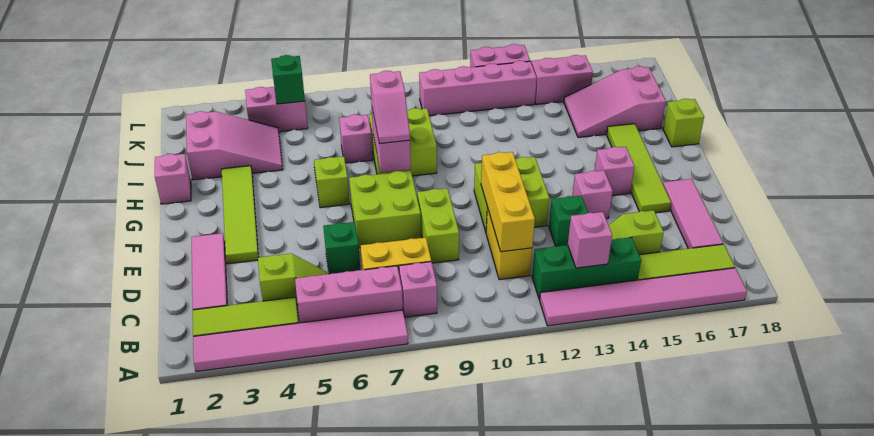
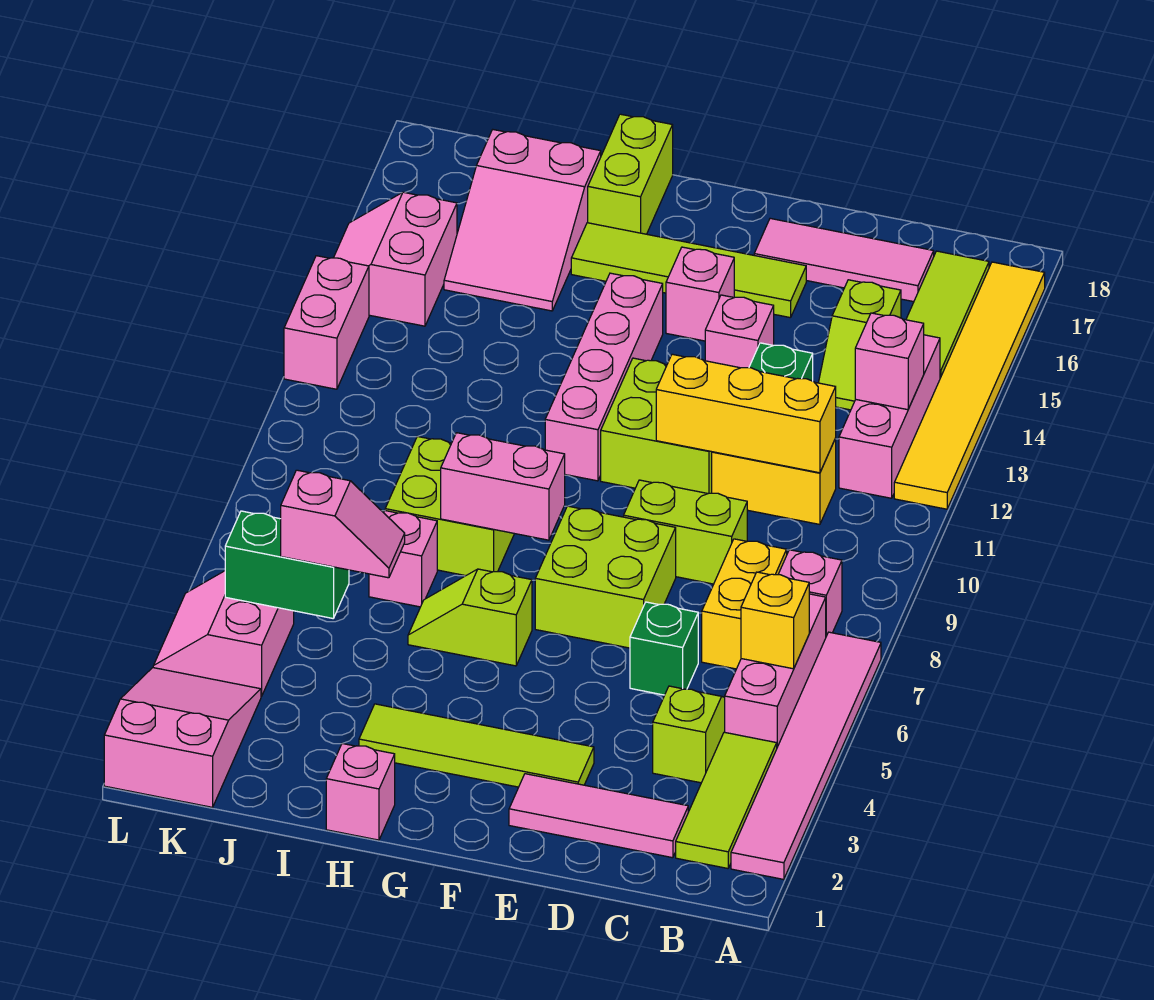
pink tile A12:A17 level 1 -> yellow tile A12:A17 level 1
none -> yellow brick B6 level 2
green brick B12:B14 level 1 -> pink brick B12:B14 level 1
pink slope G8:H8 level 3 top H -> pink slope I5:J5 level 3 top J
lime brick H18 level 1 -> lime brick H17:H18 level 1
pink slope I2:J4 level 1 top 2 -> pink slope K1:L3 level 1 top 1
green brick K5 level 2 -> green brick J5:K5 level 2
pink brick K10:K13 level 1 -> pink brick G11:G14 level 1

